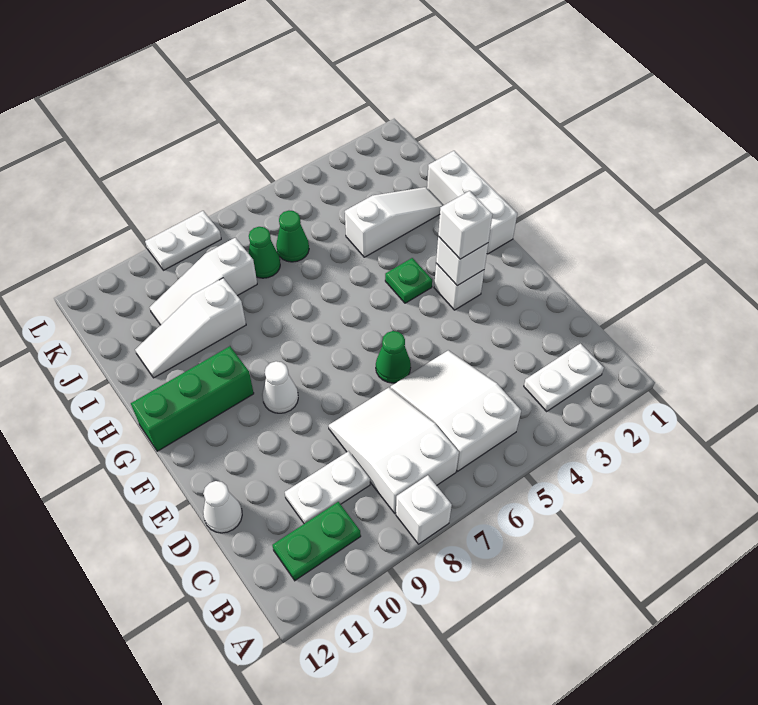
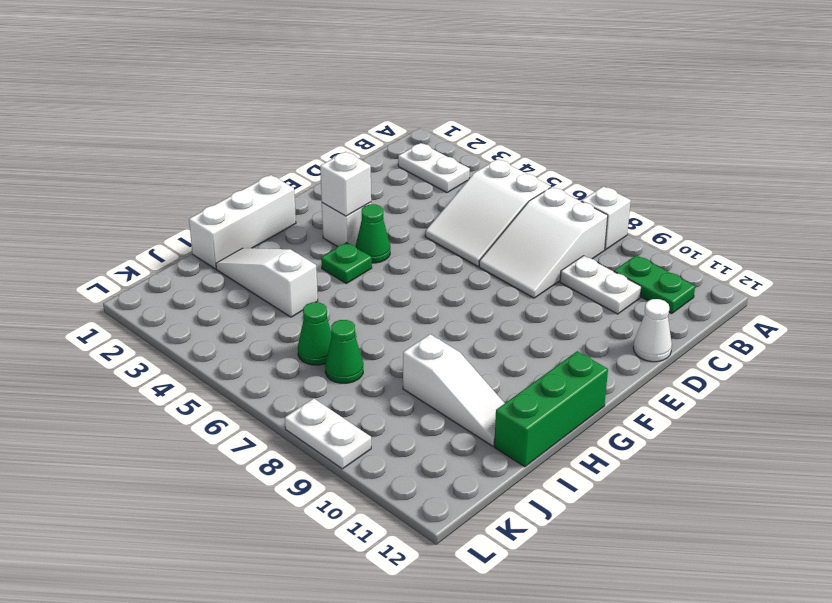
green cone E6 level 1 -> green cone F4 level 1
white brick F3 level 3 -> none
white cone F9 level 1 -> none
green brick G10:G12 level 1 -> green brick G12:I12 level 1
white slope J8:J10 level 1 top 8 -> none

